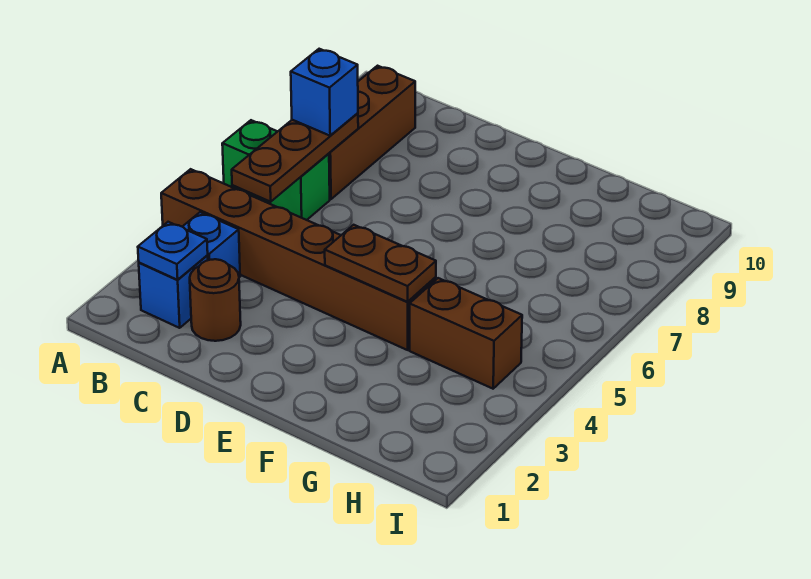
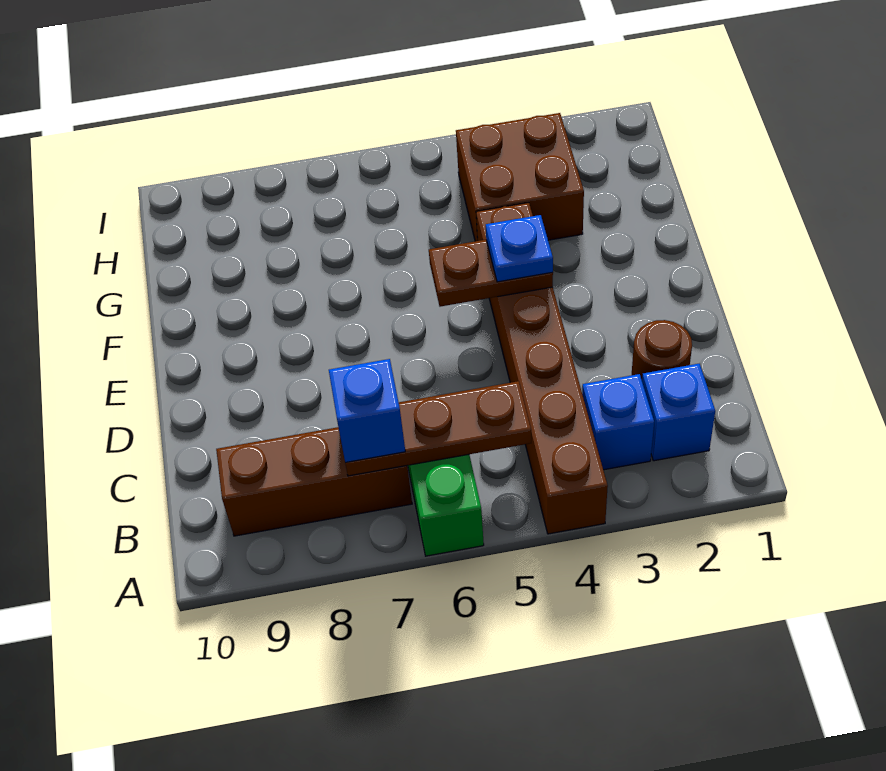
blue plate B2 level 2 -> blue plate E4 level 3
brown plate E4:F4 level 2 -> brown plate E4:E5 level 2
brown brick G4:H4 level 1 -> brown brick G3:H4 level 1

